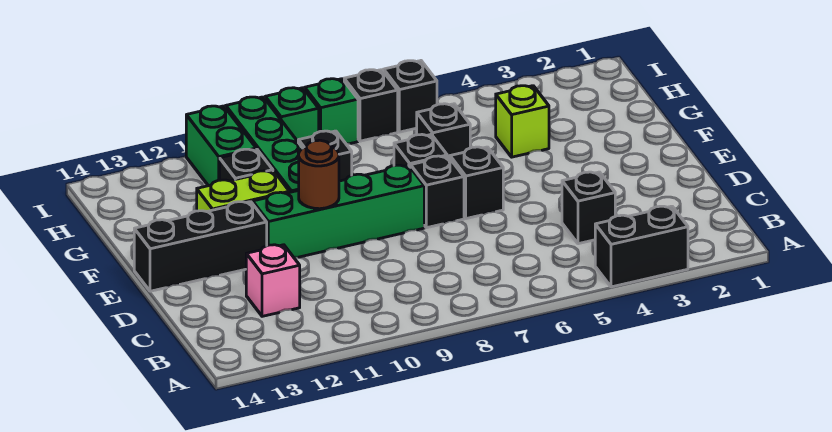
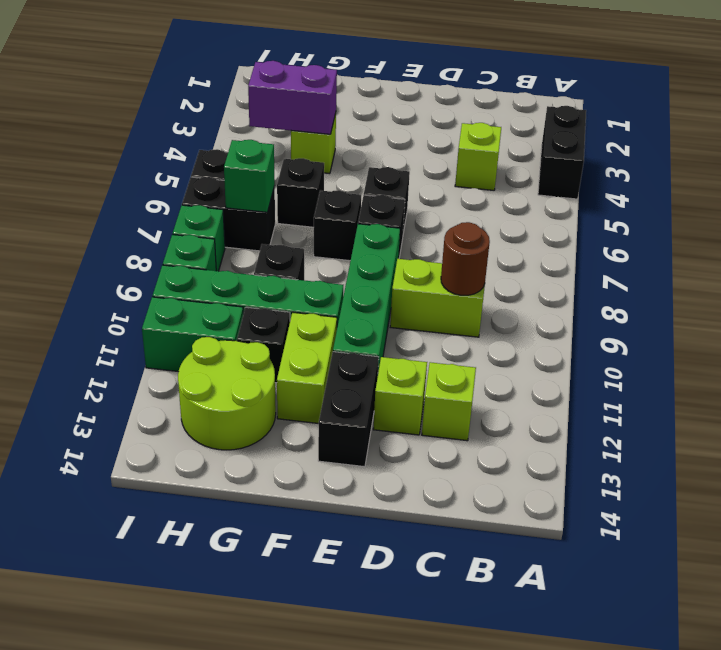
black brick C4 level 1 -> lime brick C4 level 1
none -> lime brick C9:D9 level 1
pink brick C12 level 1 -> lime brick C12 level 1
none -> lime brick D12 level 1
brown round brick E10 level 2 -> brown round brick C9 level 2
black brick E12:E14 level 1 -> black brick E12:E13 level 1
none -> purple brick G4:H4 level 2
none -> lime round brick G12:H13 level 1
none -> green brick H7 level 2
black brick I7 level 1 -> black brick H7:I7 level 1

